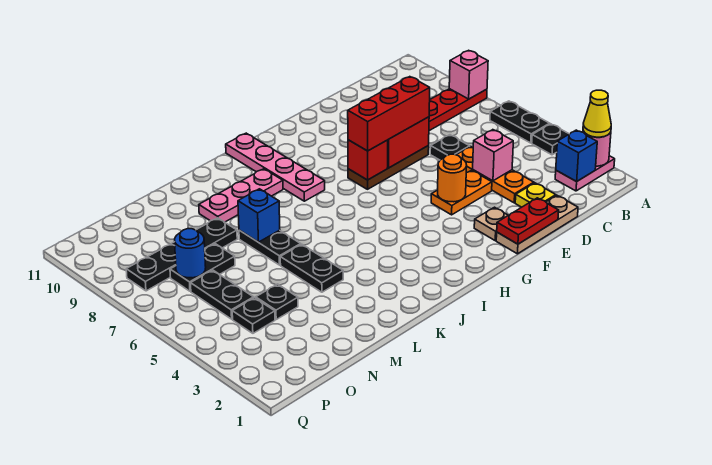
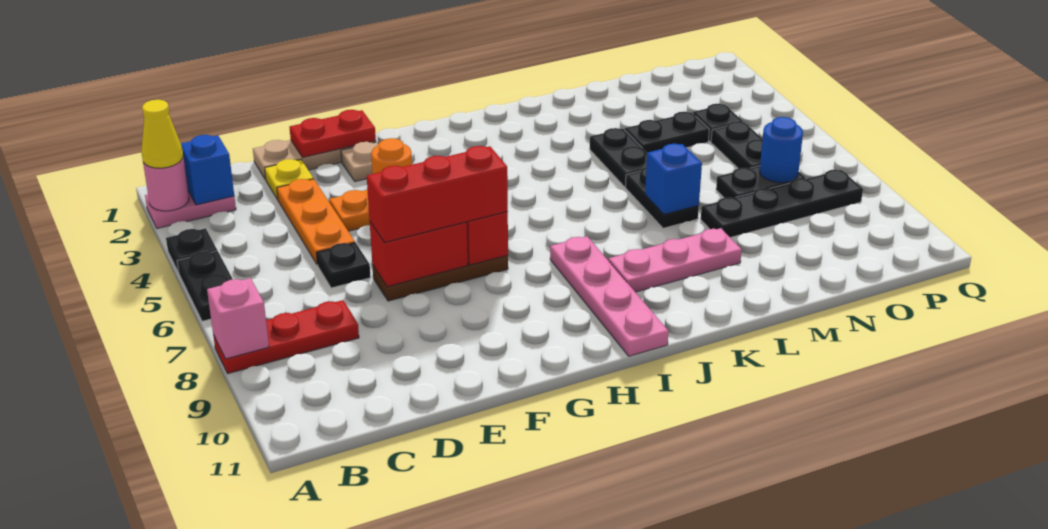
pink brick D4 level 2 -> none
black plate N4 level 1 -> black plate M4:N4 level 1

